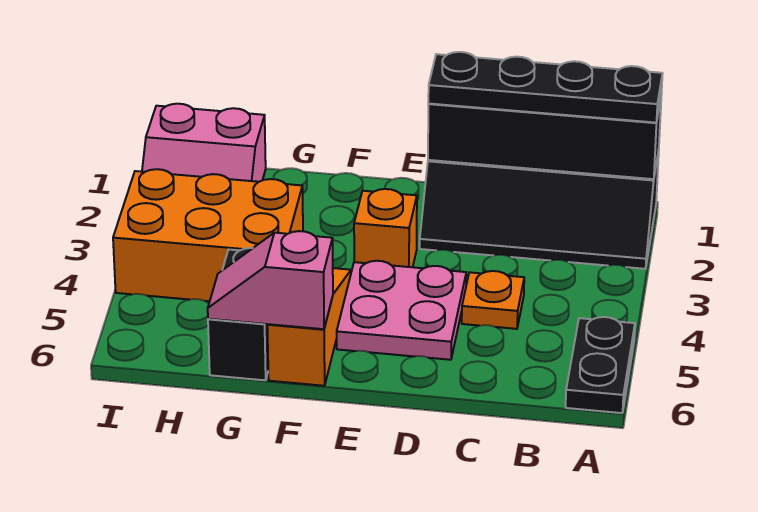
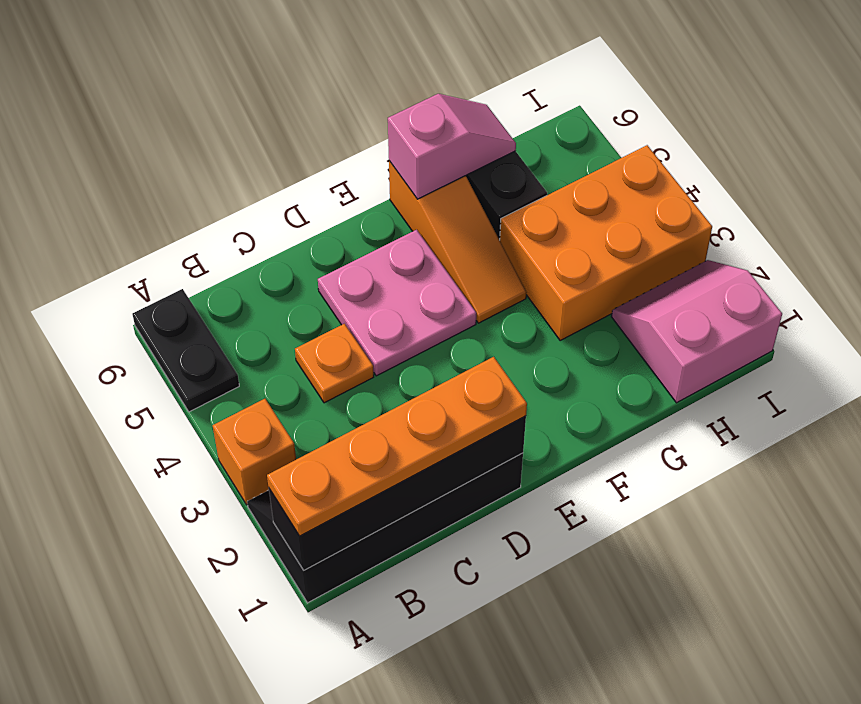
black plate A1:D1 level 3 -> orange plate A1:D1 level 3
orange brick E3 level 1 -> orange brick A3 level 1

